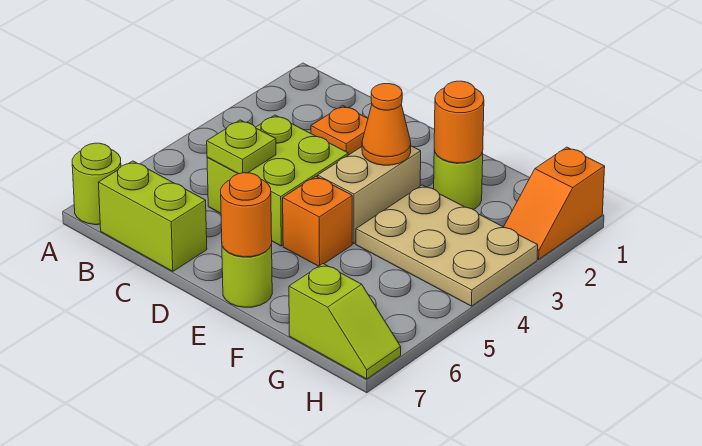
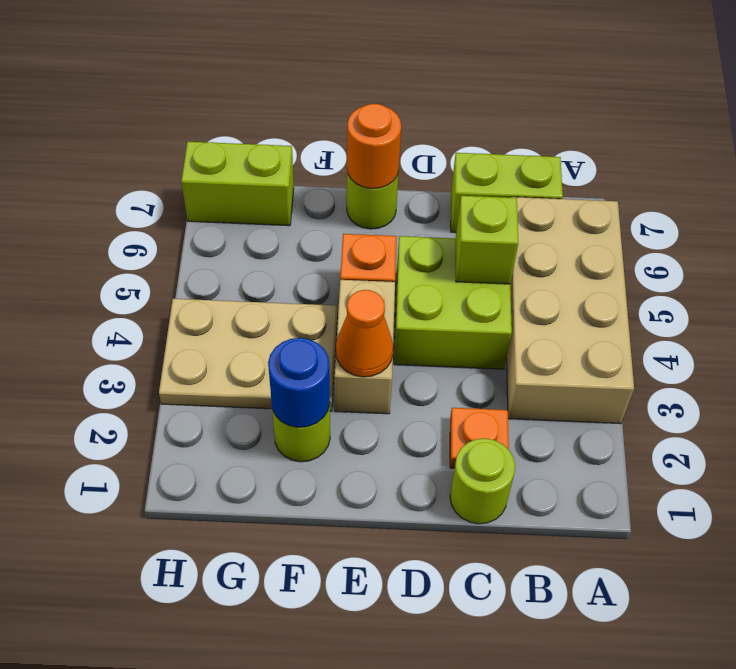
none -> tan brick A3:B6 level 1
lime round brick A7 level 1 -> lime round brick C1 level 1
lime plate C5 level 2 -> lime brick C5 level 2
orange round brick F2 level 2 -> blue round brick F2 level 2
lime slope G7:H7 level 1 top G -> lime brick G7:H7 level 1
orange slope H1:H2 level 1 top 1 -> none

